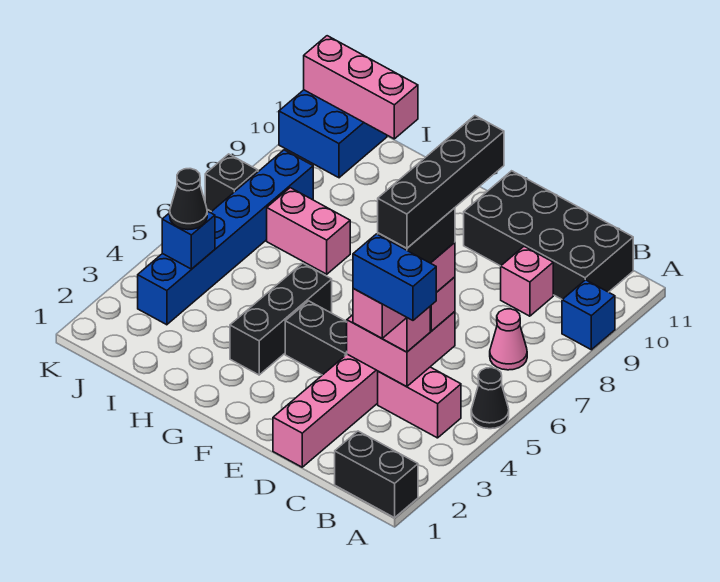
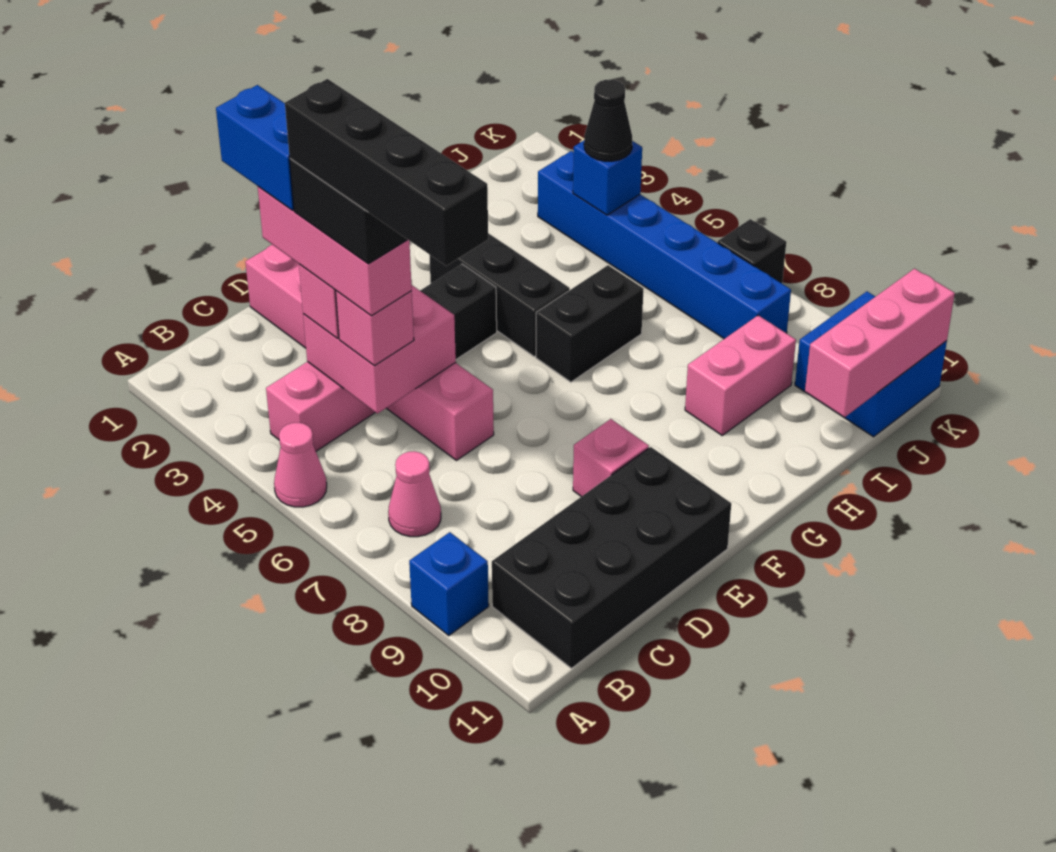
black brick A1:B1 level 1 -> black brick G6:H6 level 1
black cone A5 level 1 -> pink cone A5 level 1
blue brick B3:C3 level 5 -> blue brick C2:C3 level 5
pink brick C9 level 1 -> pink brick E9 level 1
pink brick H7:I7 level 1 -> pink brick H9:I9 level 1

